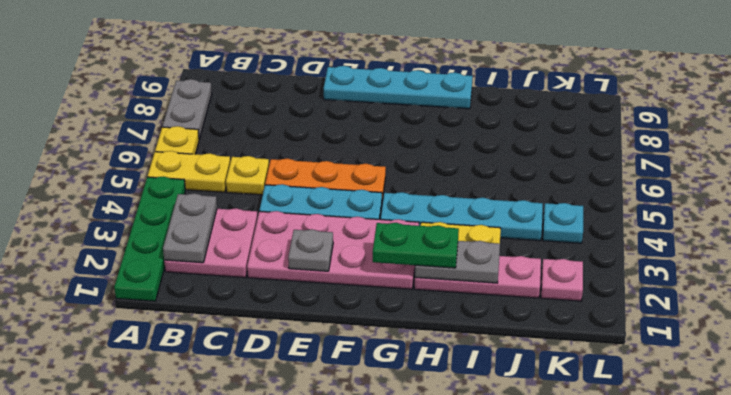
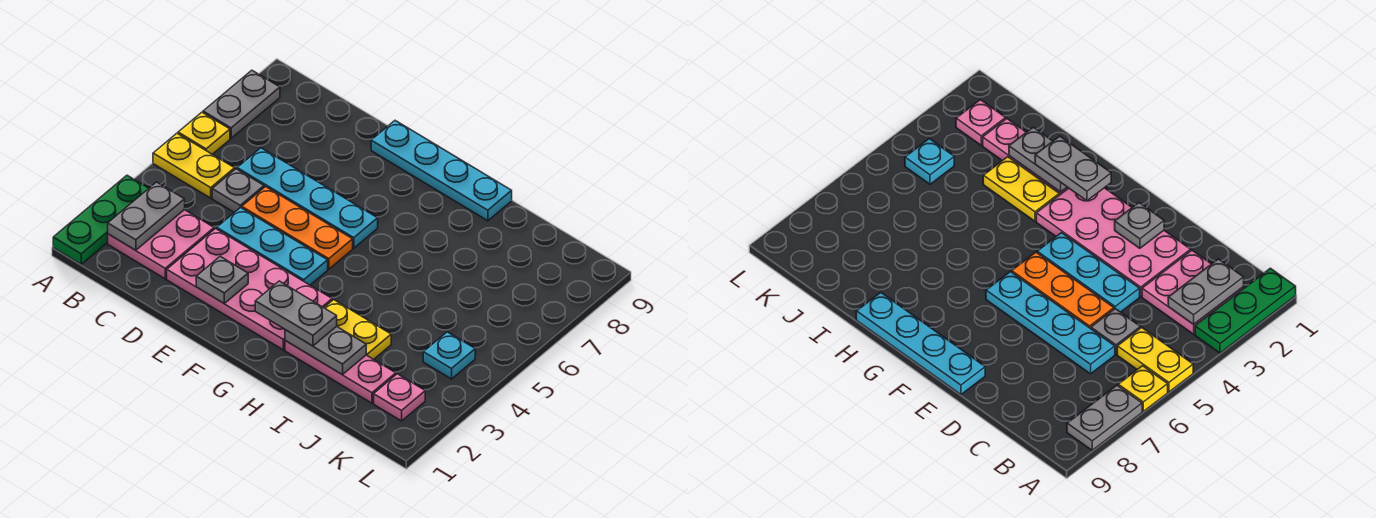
green plate A1:A4 level 1 -> green plate A1:A3 level 1
yellow plate C5 level 1 -> grey plate C5 level 1
green plate G2:H2 level 3 -> grey plate G2:H2 level 3
cyan plate G4:J4 level 1 -> cyan plate C6:F6 level 1

